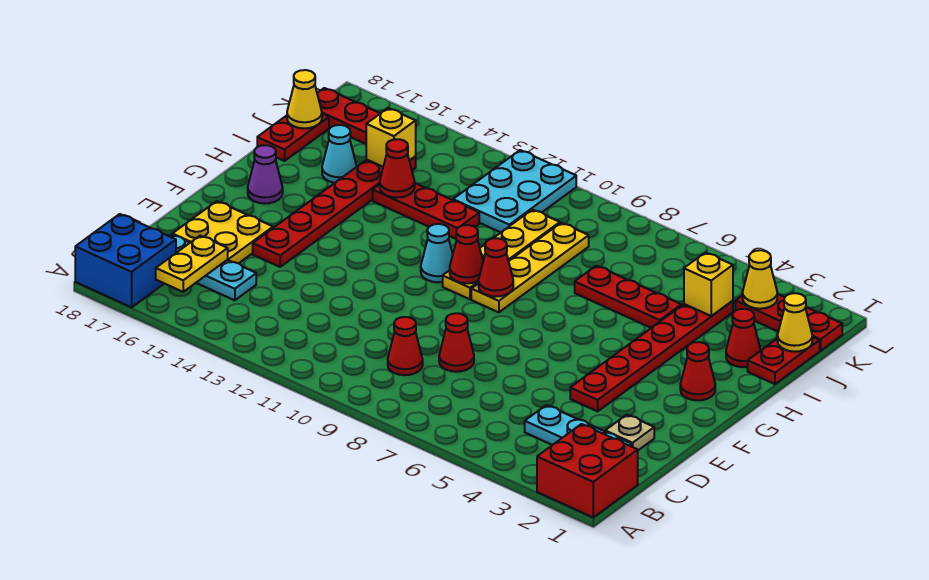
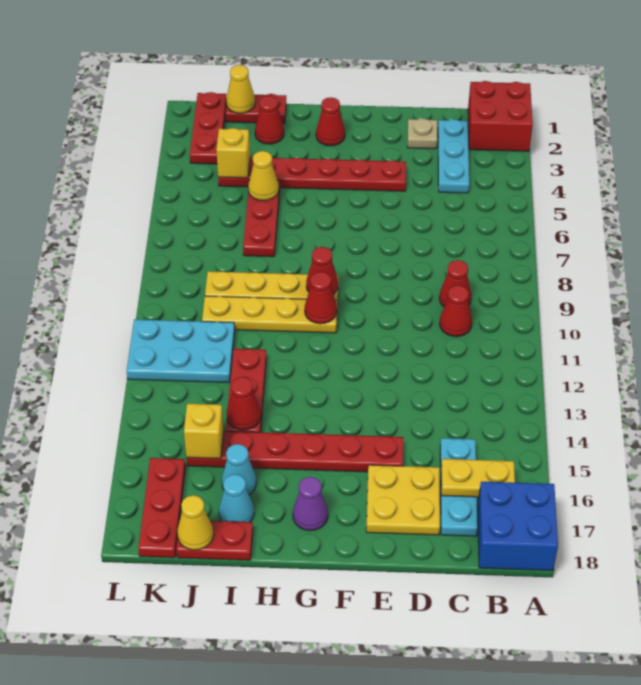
red cone D8 level 1 -> red cone C10 level 1
cyan cone G11 level 1 -> cyan cone I17 level 1
yellow cone K3 level 2 -> yellow cone I5 level 2

